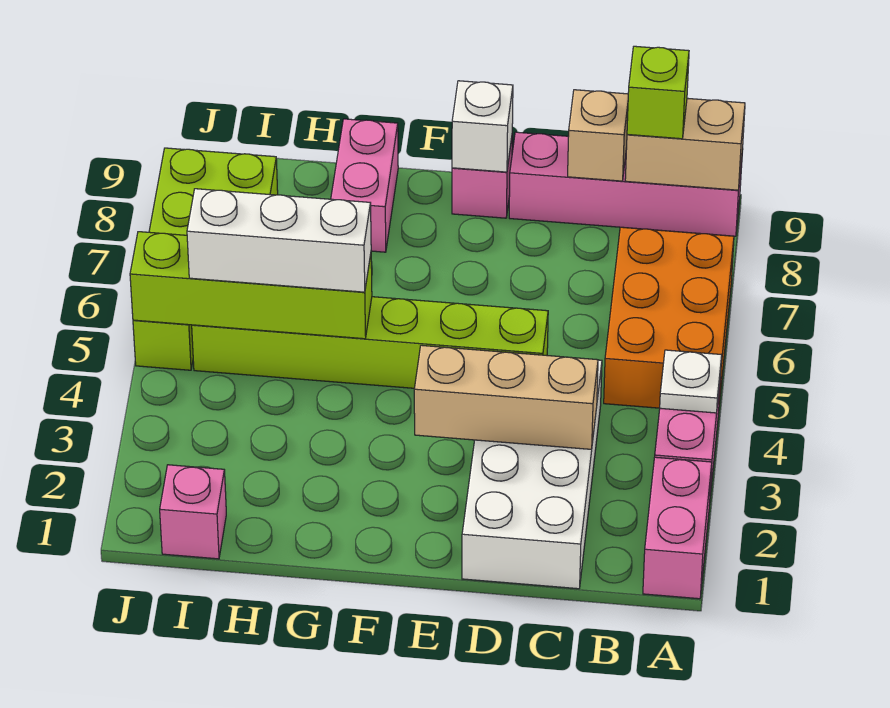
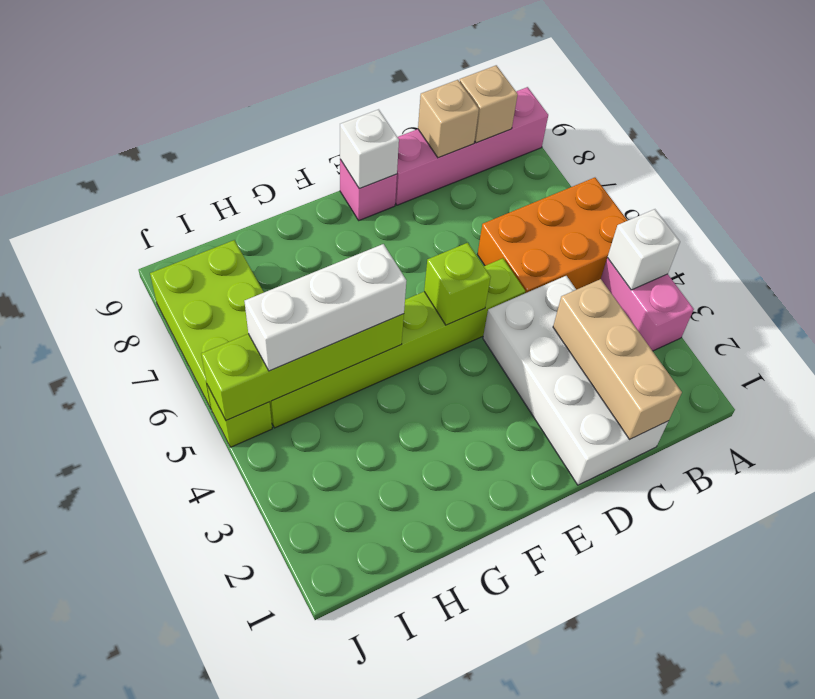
pink brick A1:A2 level 1 -> none
white plate A4 level 2 -> white brick A4 level 2
orange brick A5:B7 level 1 -> orange brick A5:C6 level 1
tan brick A9:B9 level 2 -> tan brick B9 level 2
lime brick B9 level 3 -> lime brick E5 level 2
tan brick C3:E3 level 2 -> tan brick C1:C3 level 2
pink brick G8:G9 level 1 -> none
pink brick I1 level 1 -> none

